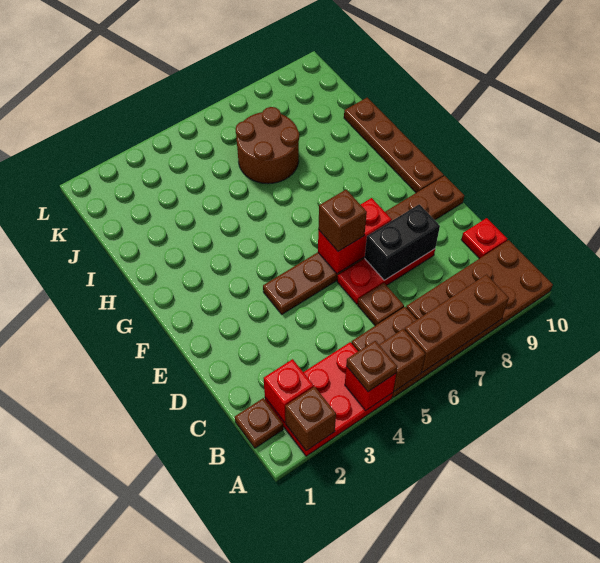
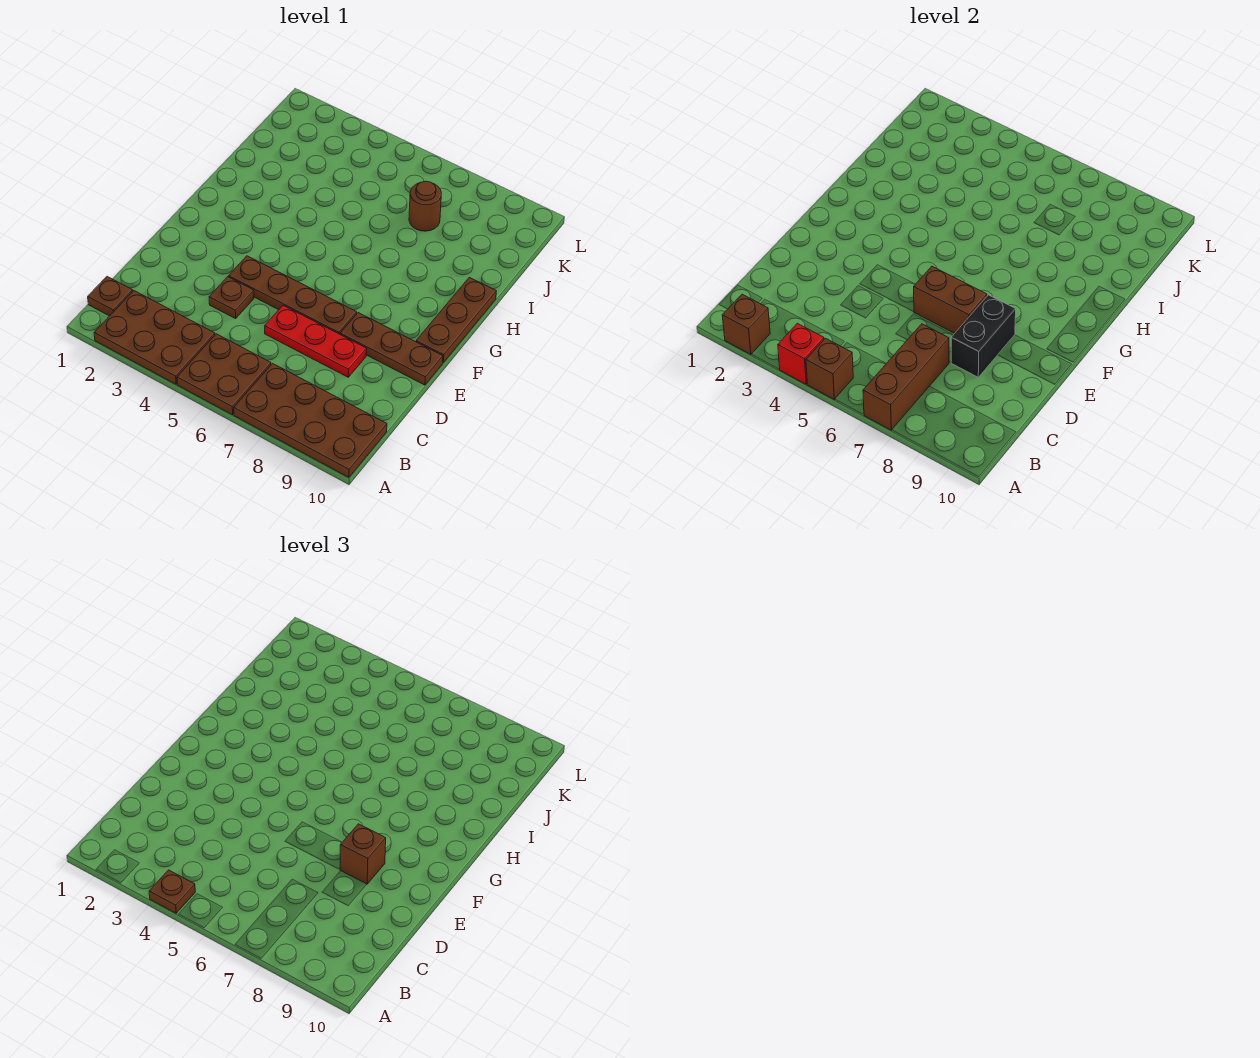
red plate A2:B4 level 1 -> brown plate A2:B4 level 1
brown brick A6:A8 level 2 -> brown brick A7:C7 level 2
red brick B2 level 2 -> none
brown plate C6 level 1 -> brown plate D4 level 1
red plate C10 level 1 -> none
black brick D7:D8 level 2 -> black brick D8:E8 level 2
red brick E6:E7 level 2 -> brown brick E6:E7 level 2
brown brick E6 level 3 -> brown brick E8 level 3
brown plate F10:I10 level 1 -> brown plate F10:H10 level 1
brown round brick I6:J7 level 1 -> brown round brick J7 level 1

